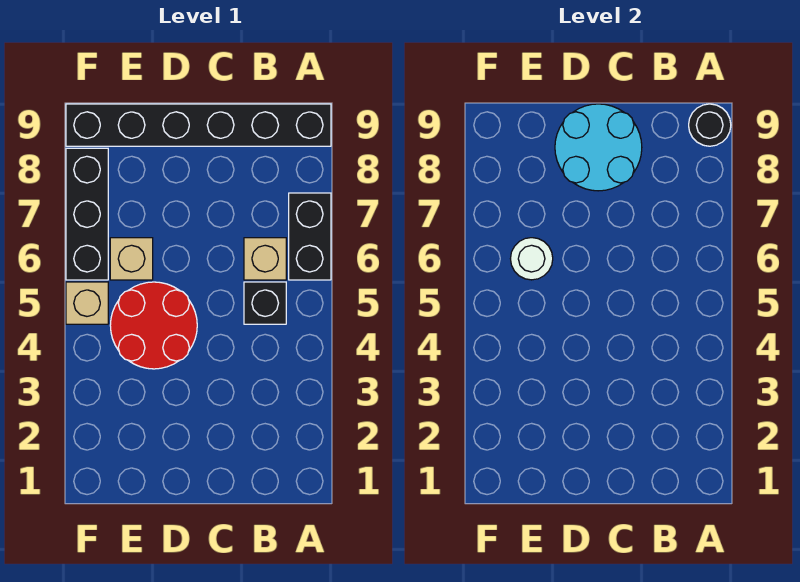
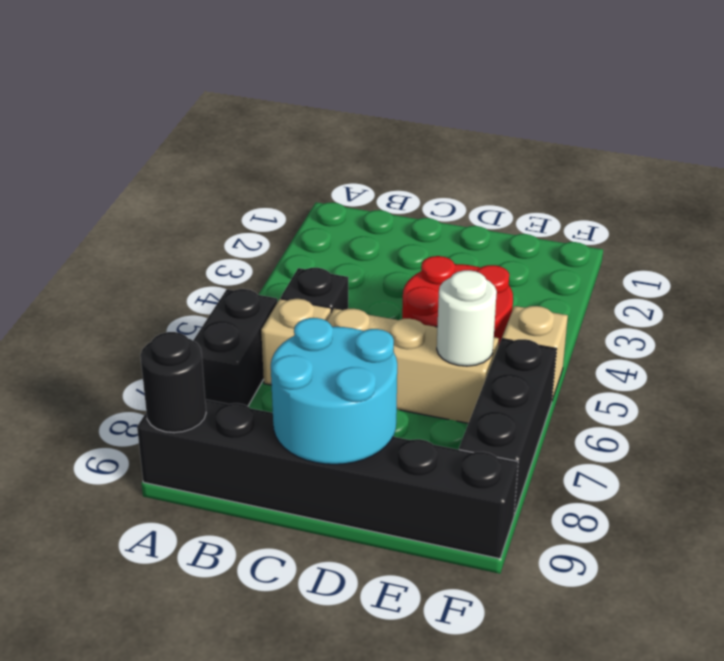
tan brick E6 level 1 -> tan brick C6:E6 level 1

